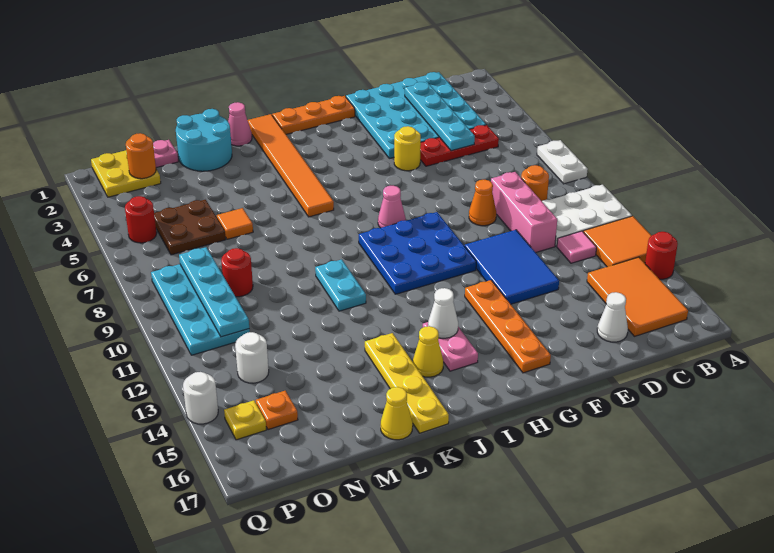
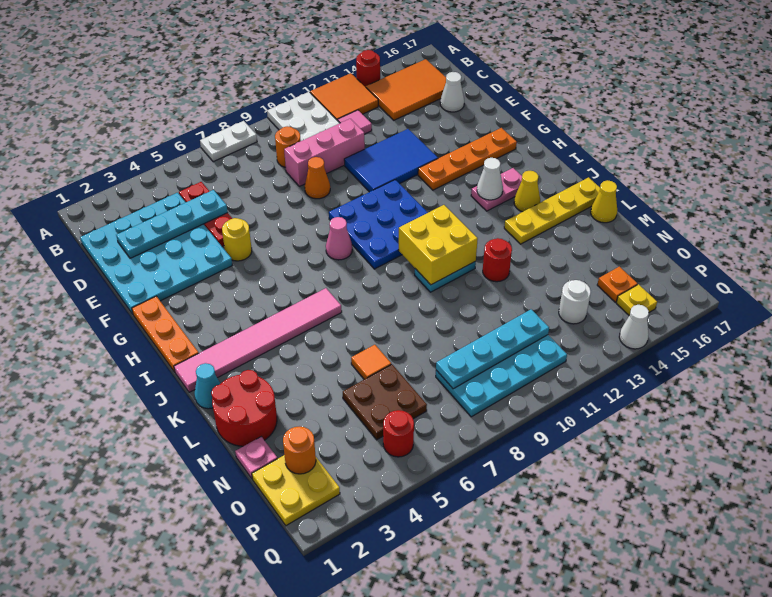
orange tile J1:J6 level 1 -> pink tile J1:J6 level 1
none -> yellow brick J10:K11 level 2
pink cone K1 level 1 -> cyan cone K1 level 1
cyan round brick L1:M2 level 1 -> red round brick L1:M2 level 1
red round brick N9 level 1 -> red round brick L12 level 1
white round brick Q14 level 1 -> white cone Q14 level 1

